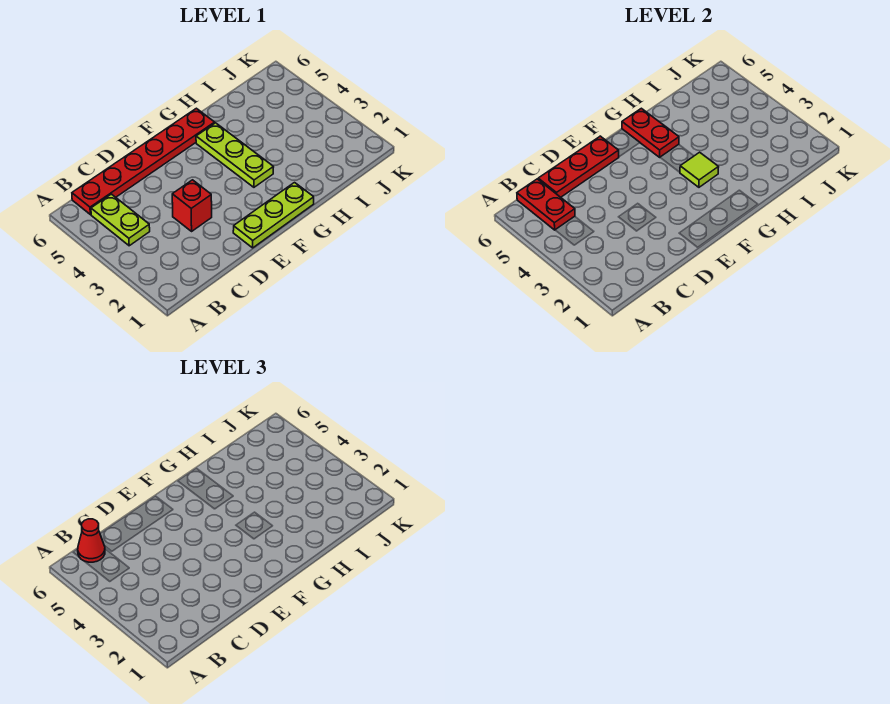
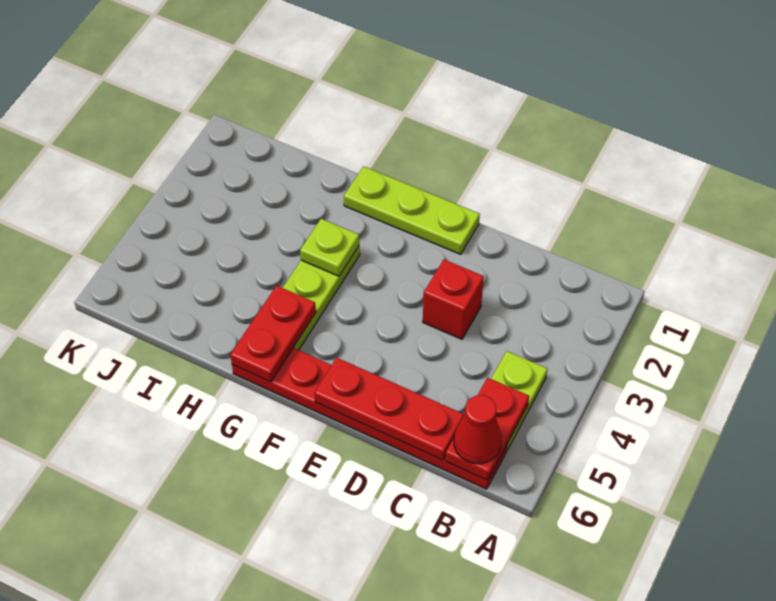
lime tile G3 level 2 -> lime plate G3 level 2

